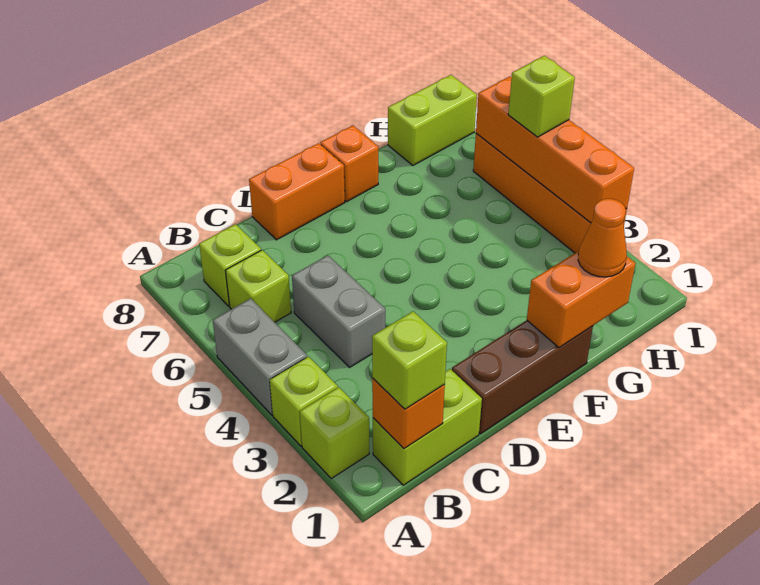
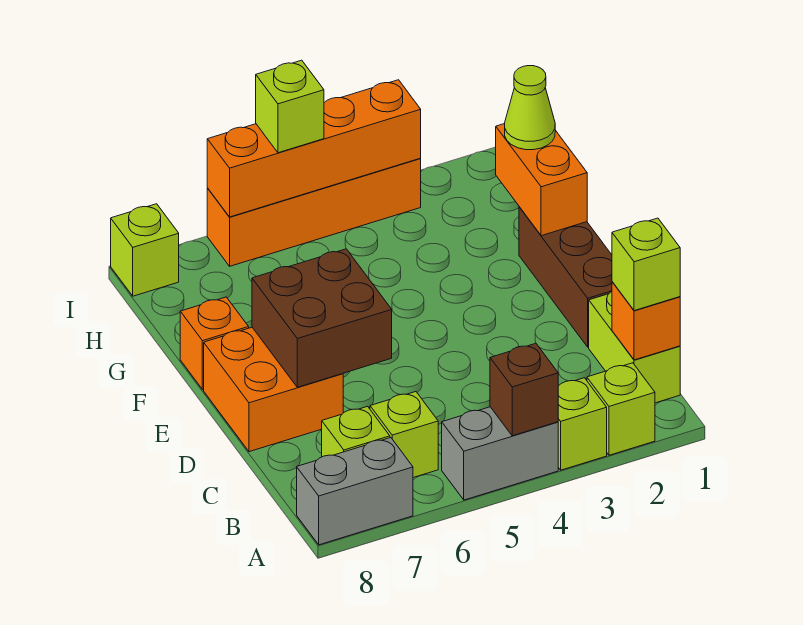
none -> brown brick A4 level 2
grey brick C4:C5 level 1 -> grey brick A7:A8 level 1
none -> brown brick D6:E7 level 2
orange brick D8:E8 level 1 -> orange brick D7:E8 level 1
orange cone G1 level 3 -> lime cone G1 level 3
lime brick H8:I8 level 1 -> lime brick I8 level 1

